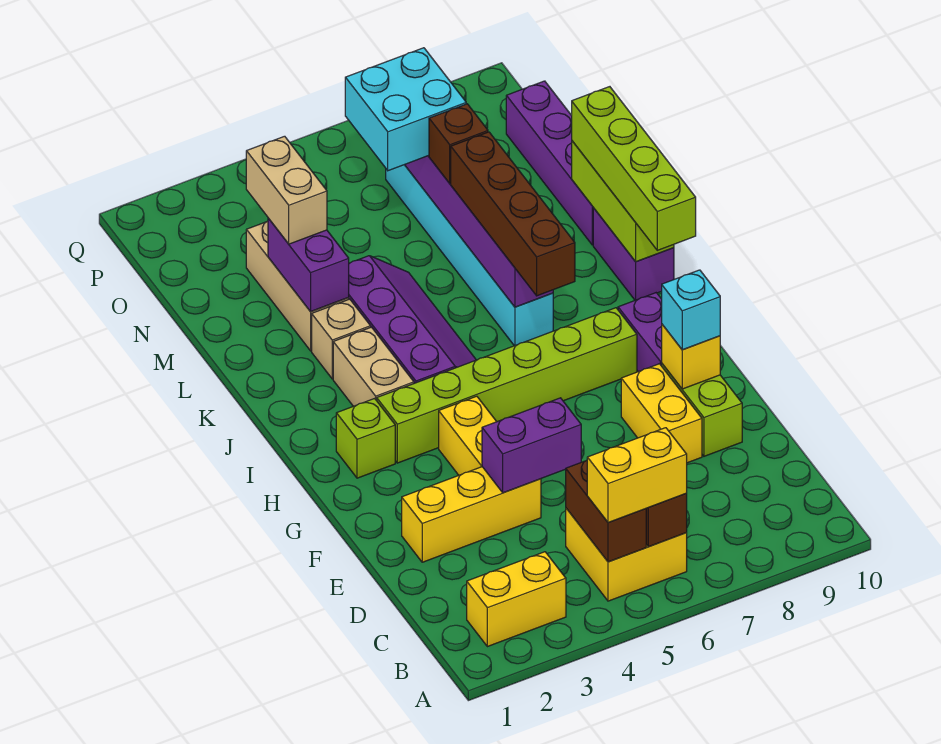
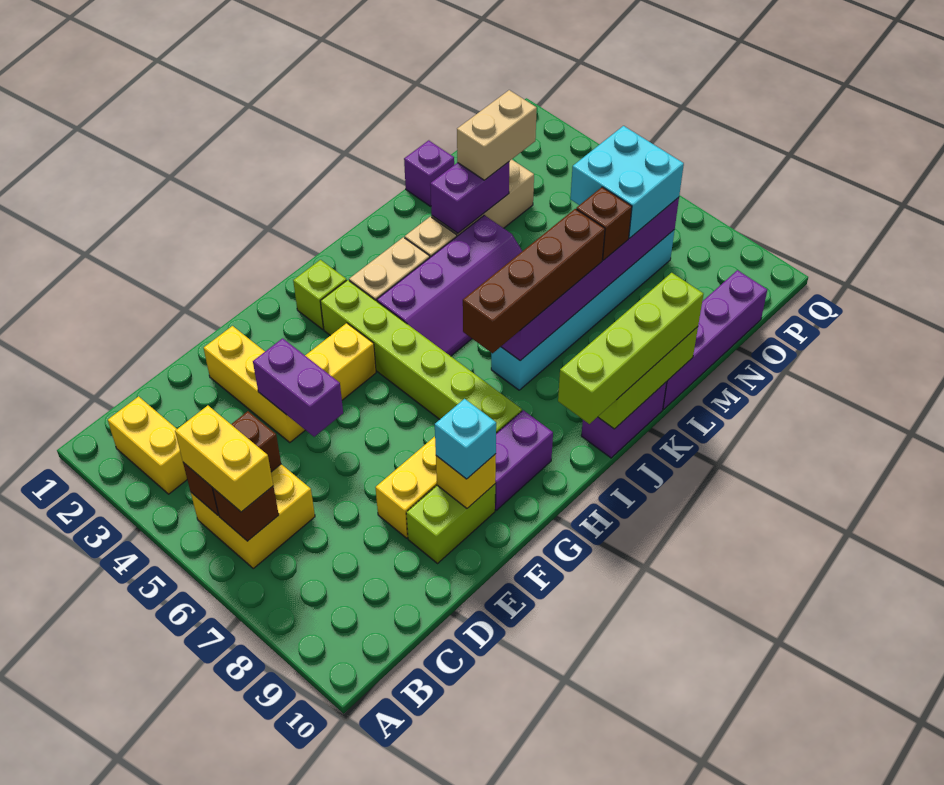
none -> purple brick M1 level 1

